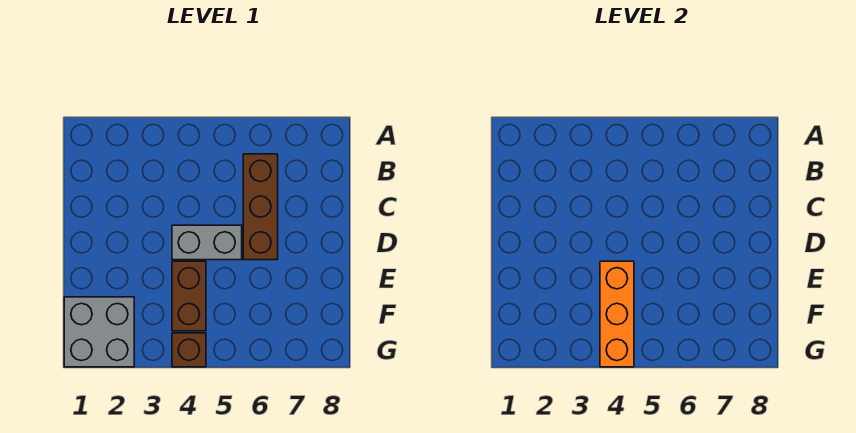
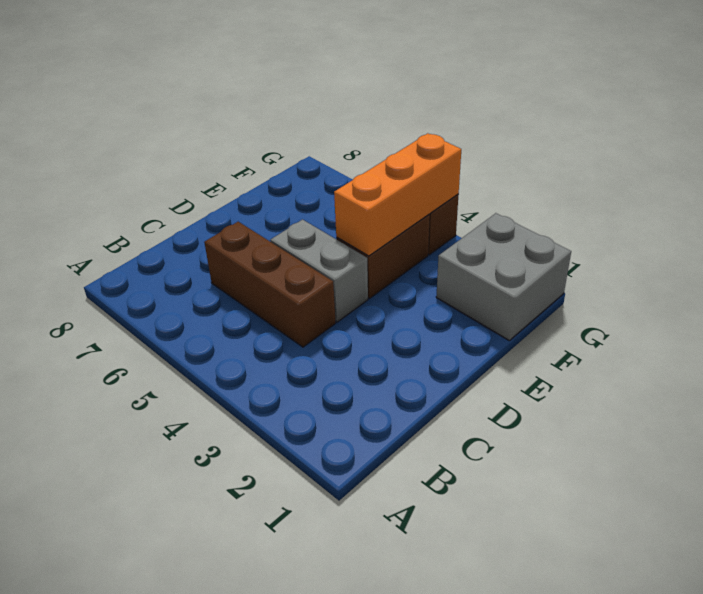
brown brick B6:D6 level 1 -> brown brick C4:C6 level 1

